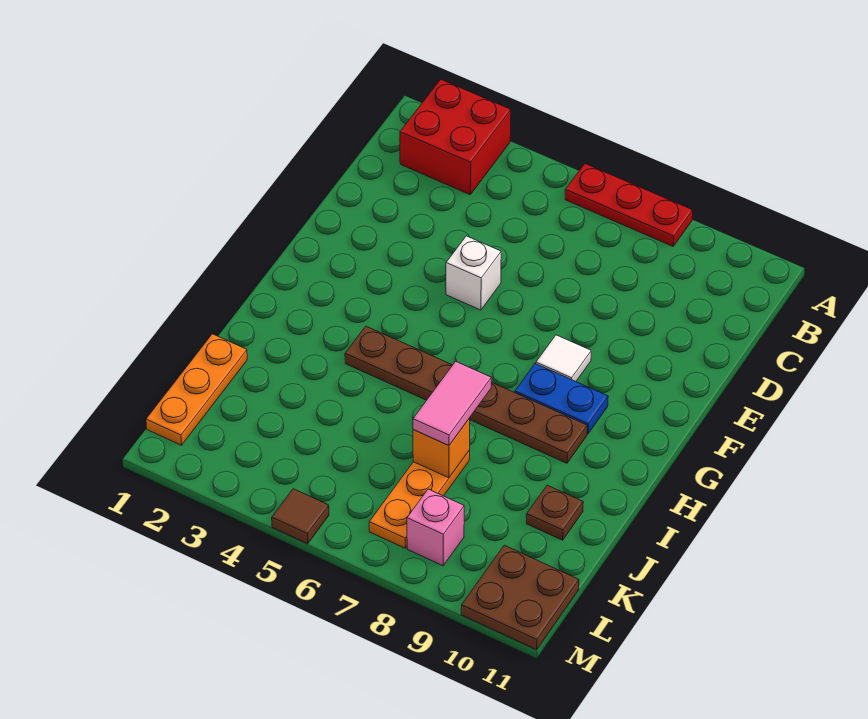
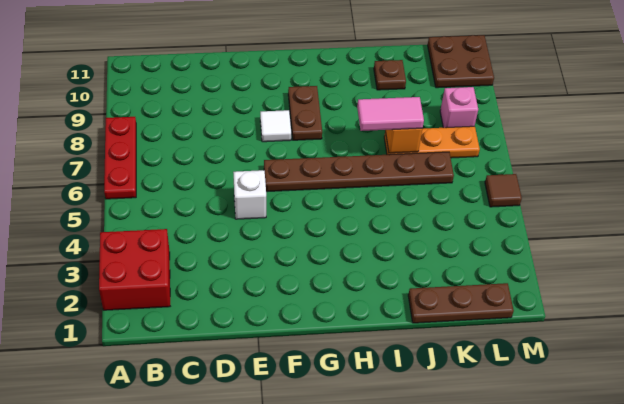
blue plate G8:G9 level 1 -> brown plate G8:G9 level 1
brown plate H4:H9 level 1 -> brown plate F6:K6 level 1
orange plate J1:L1 level 1 -> brown plate J1:L1 level 1

